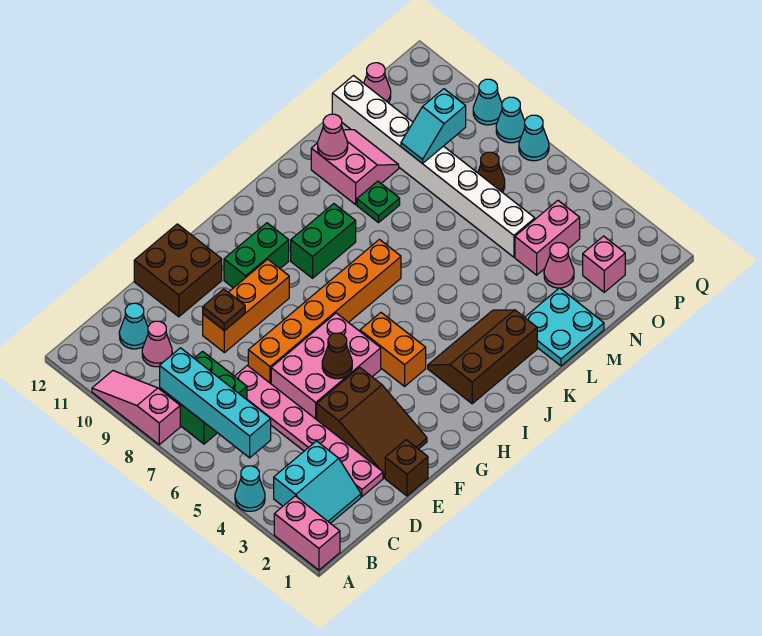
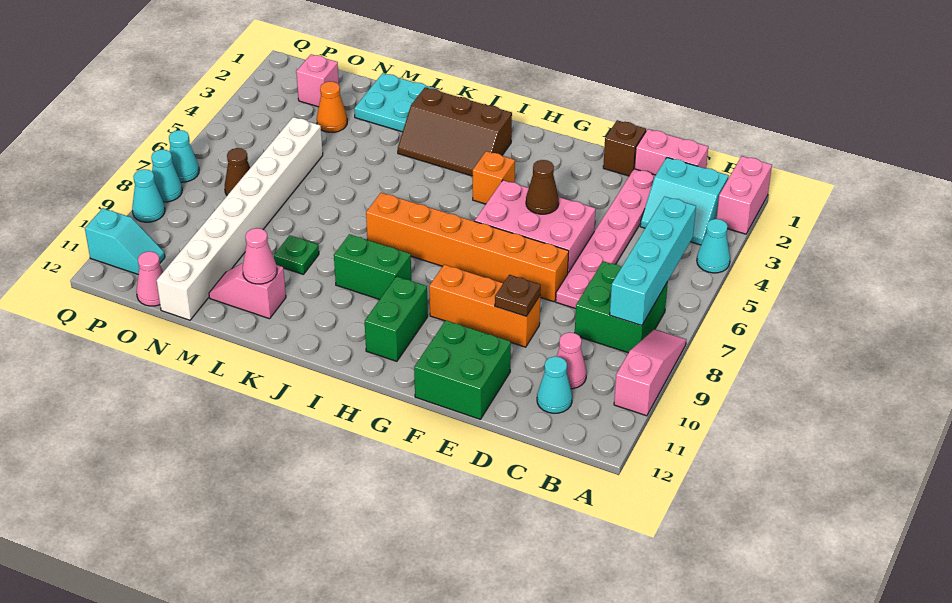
pink slope A8:A10 level 1 top 8 -> pink slope A8:A10 level 1 top 10
cyan slope B2:C3 level 1 top 3 -> cyan slope B2:C3 level 1 top 2
brown slope E2:F4 level 1 top 4 -> none
brown brick E11:F12 level 1 -> green brick E11:F12 level 1
green brick G10:H10 level 1 -> green brick H10:H11 level 1
orange brick H4:H5 level 1 -> orange brick H4 level 1
pink slope L10:M11 level 1 top L -> pink slope L11:M11 level 1 top L
pink cone N3 level 1 -> orange cone N3 level 1
pink brick N4:O4 level 1 -> pink brick C1:D1 level 1
cyan slope N9:O9 level 2 top O -> cyan slope P11:Q11 level 1 top Q

